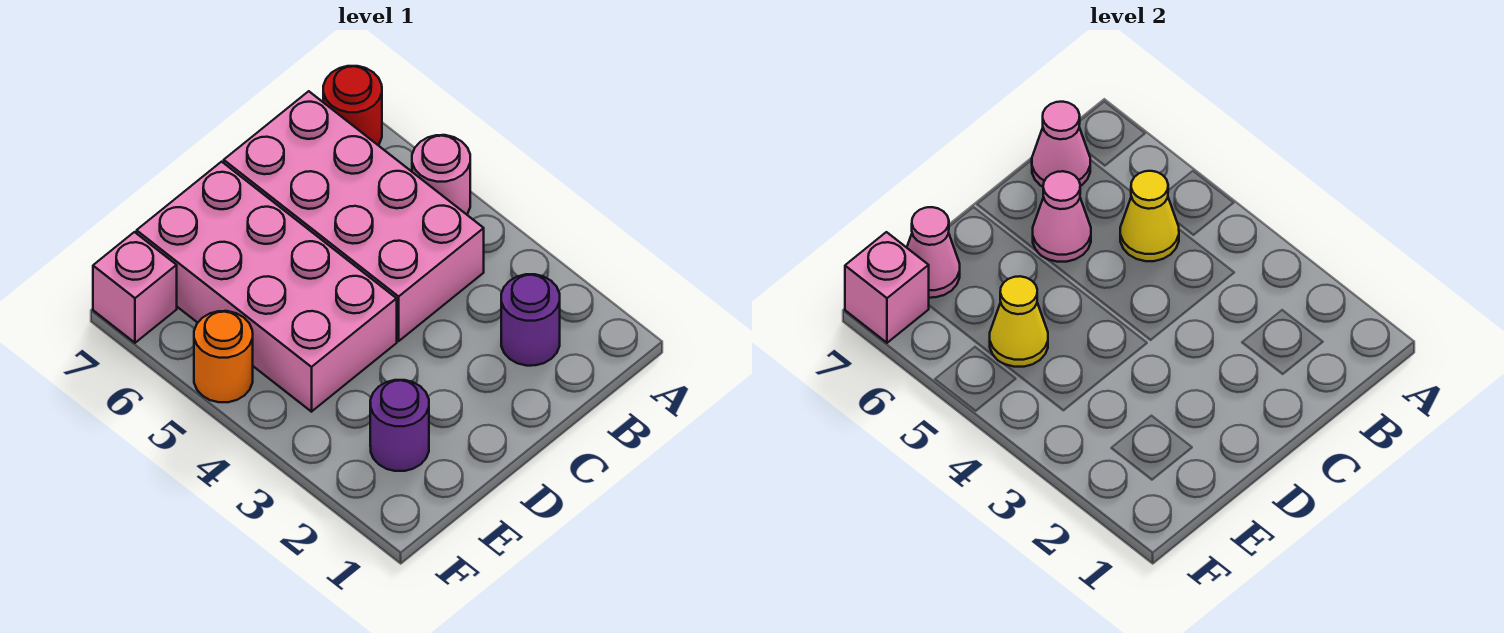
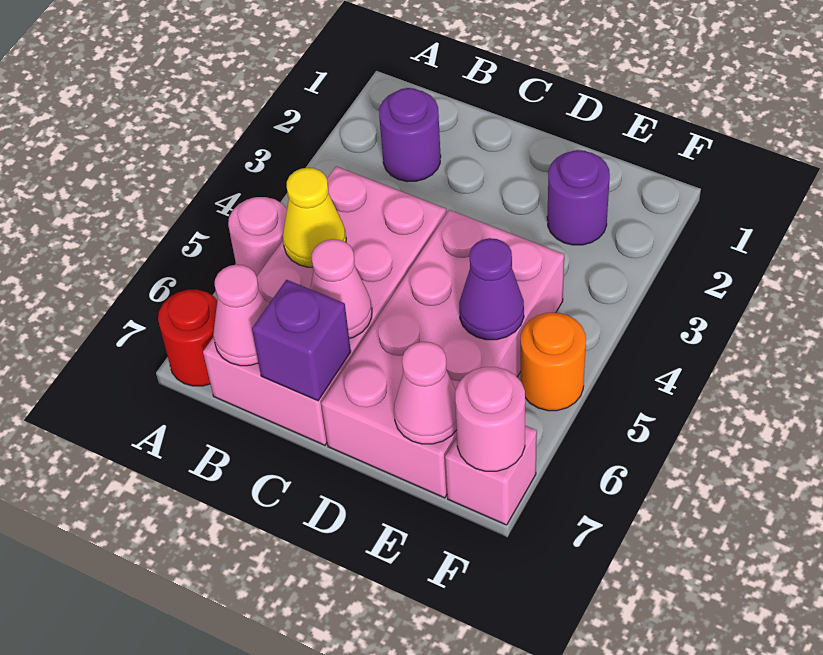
none -> purple brick C7 level 2
yellow cone E5 level 2 -> purple cone E5 level 2
pink brick F7 level 2 -> pink round brick F7 level 2

